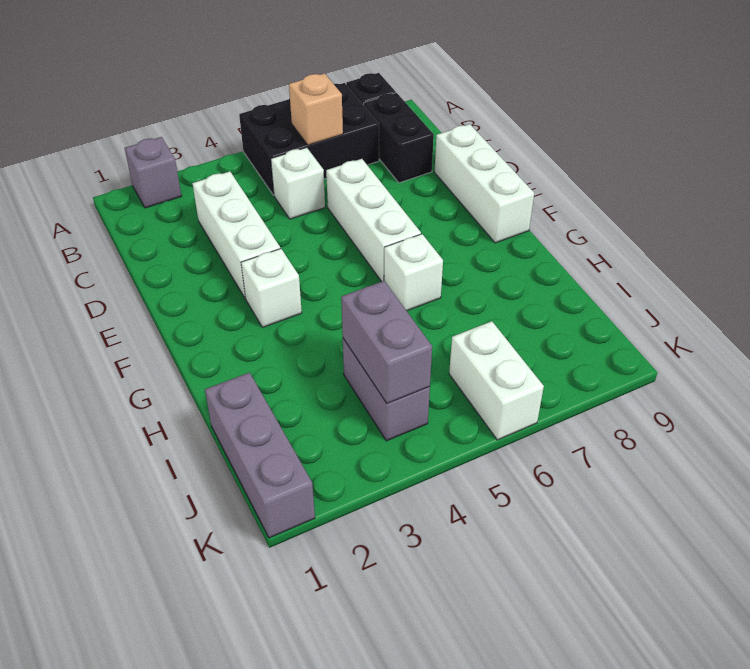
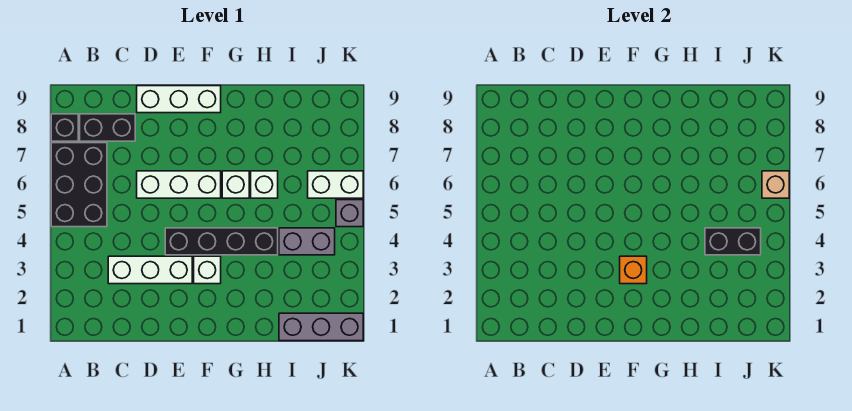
grey brick A2 level 1 -> grey brick K5 level 1
tan brick B6 level 2 -> tan brick K6 level 2
white brick C5 level 1 -> white brick H6 level 1
none -> black brick E4:H4 level 1
none -> orange brick F3 level 2
grey brick I4:J4 level 2 -> black brick I4:J4 level 2

